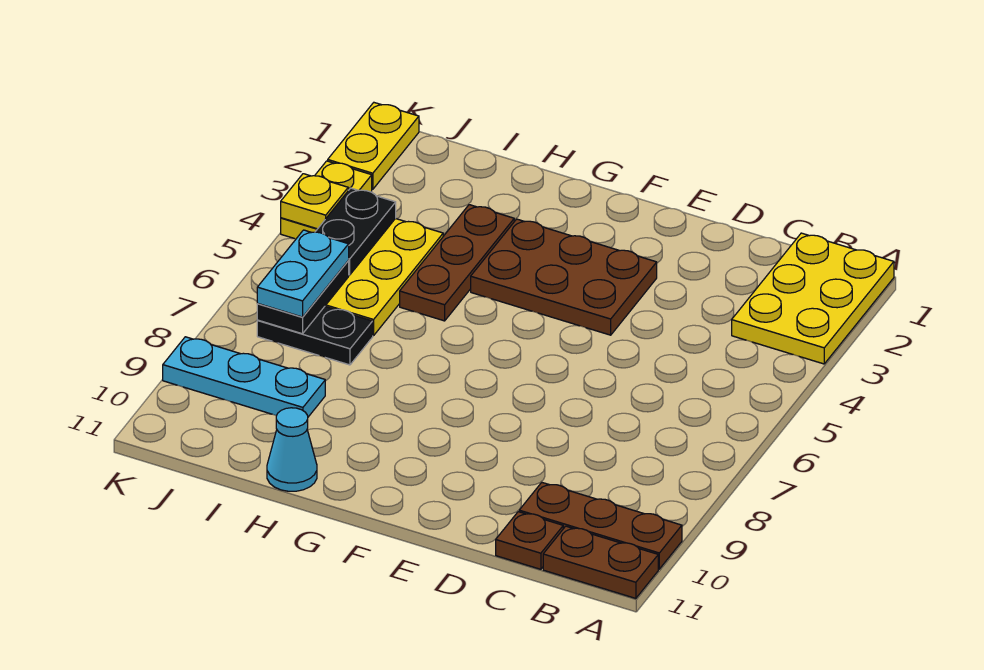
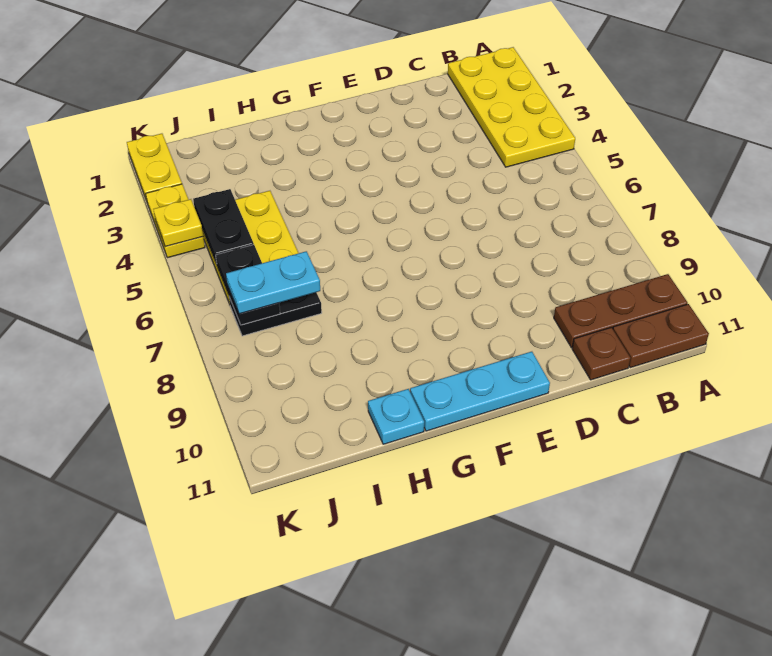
yellow plate A1:B3 level 1 -> yellow plate A1:B4 level 1
brown plate E3:G4 level 1 -> none
brown plate H3:H5 level 1 -> none
cyan cone H11 level 1 -> cyan plate H11 level 1
cyan plate I9:K9 level 1 -> cyan plate E11:G11 level 1
cyan plate J6:J7 level 3 -> cyan plate I7:J7 level 3

